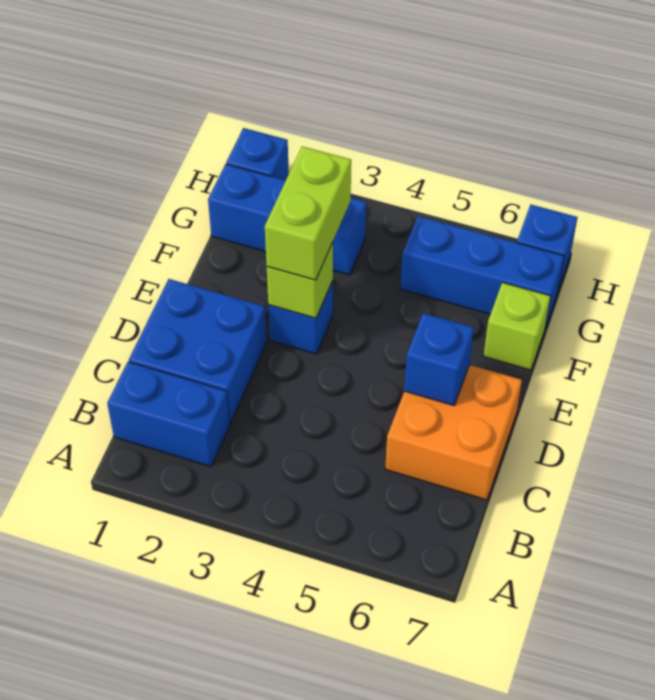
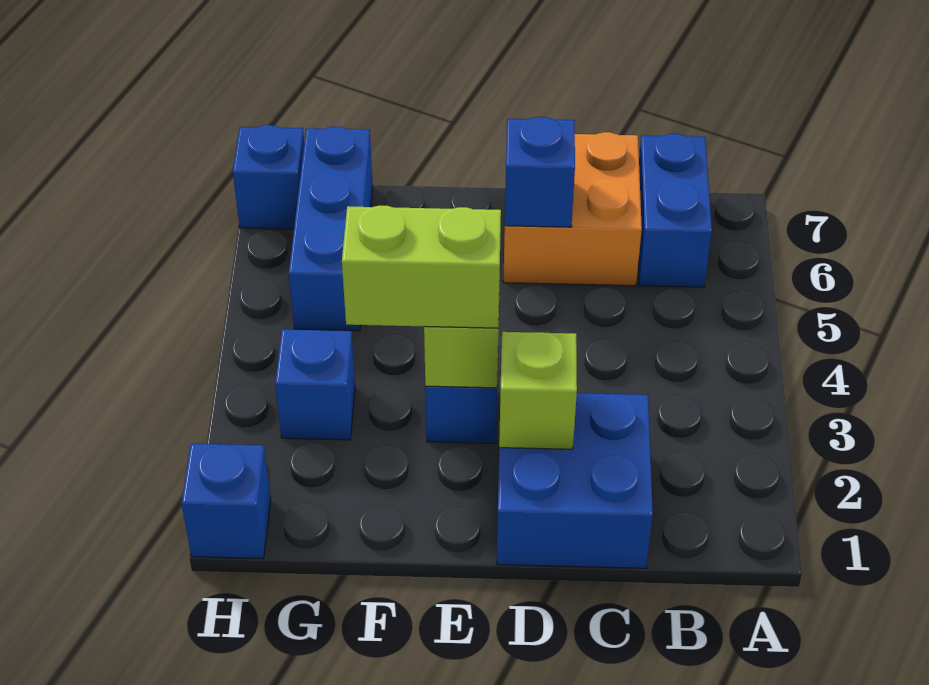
blue brick B1:B2 level 1 -> blue brick B6:B7 level 1
lime brick F7 level 1 -> lime brick D2 level 2
blue brick G1:G3 level 1 -> blue brick G3 level 1

